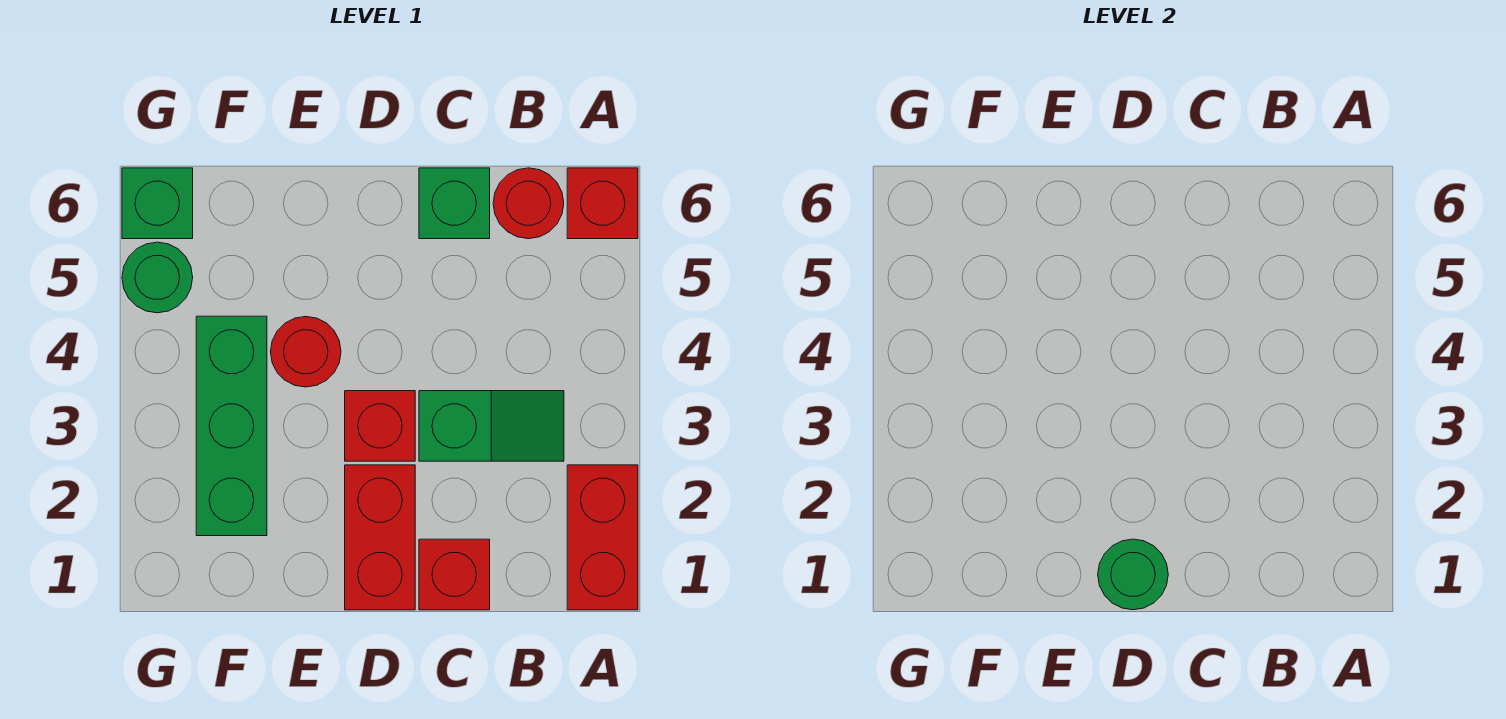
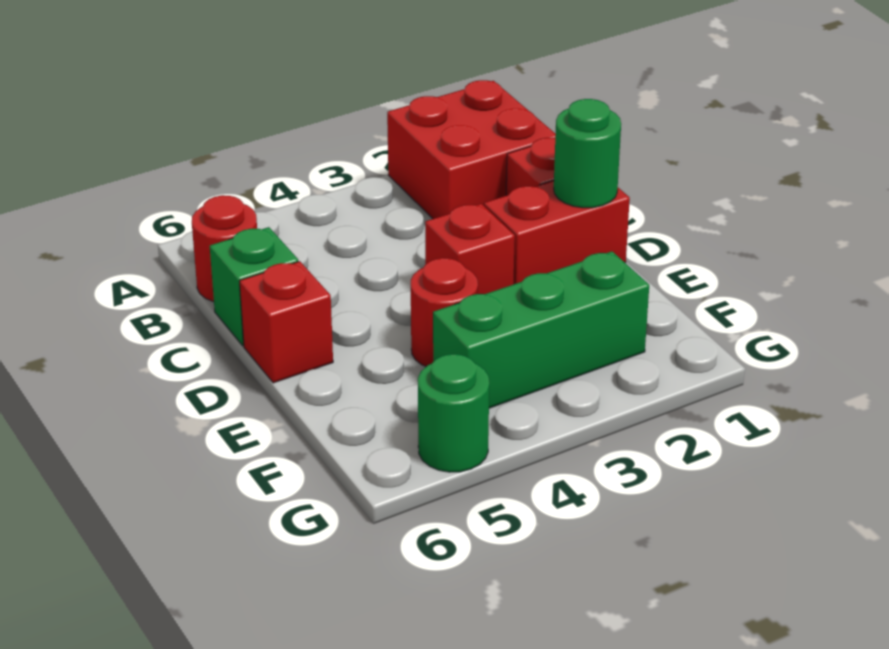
red brick A1:A2 level 1 -> red brick A1:B2 level 1
red brick A6 level 1 -> red brick D6 level 1
green slope B3:C3 level 1 top C -> none
green brick G6 level 1 -> none

